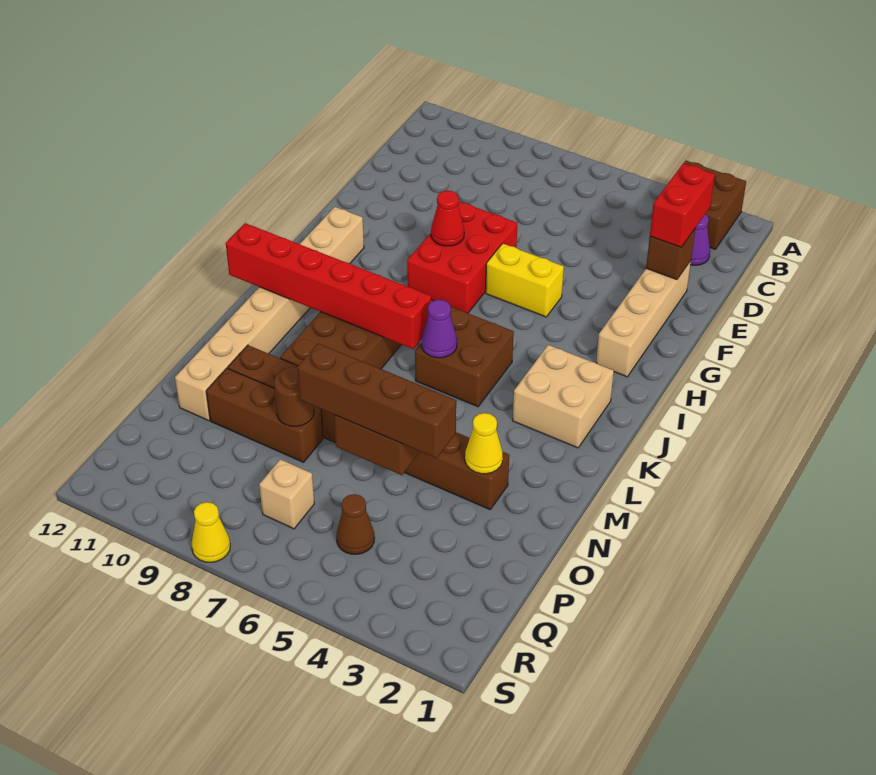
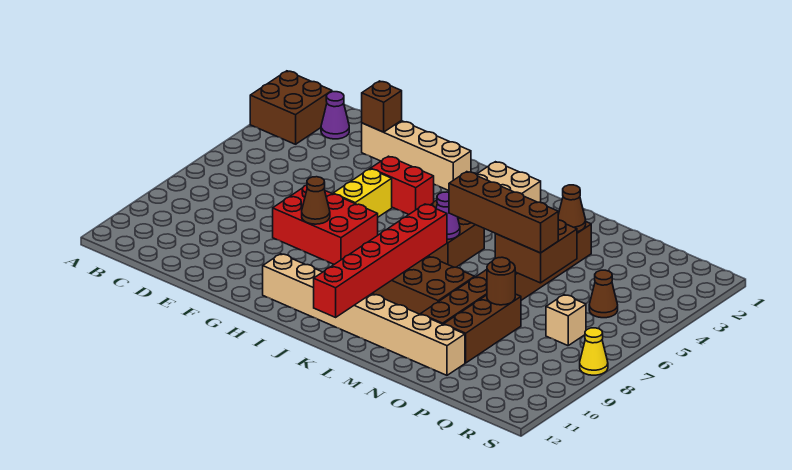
red brick D2:E2 level 3 -> red brick G4:H4 level 1
red cone G8 level 2 -> brown cone G8 level 2
yellow cone N3 level 2 -> brown cone N3 level 2
brown brick O4:O7 level 3 -> brown brick L6:O6 level 3

